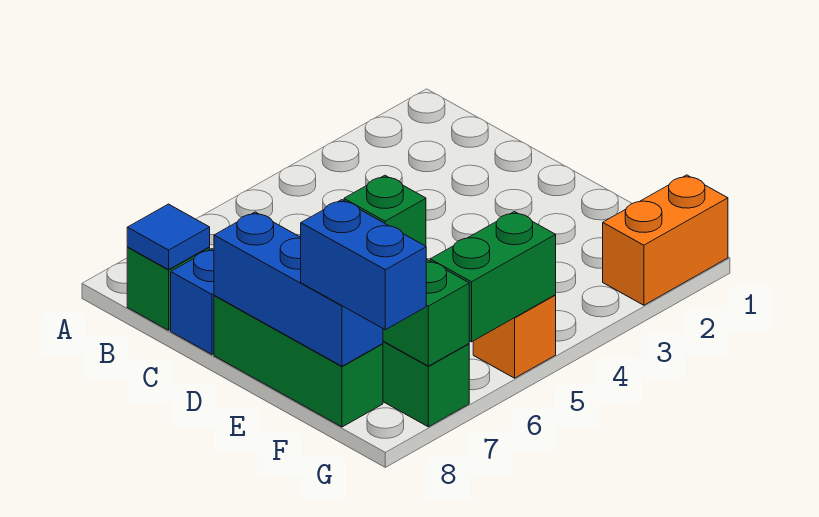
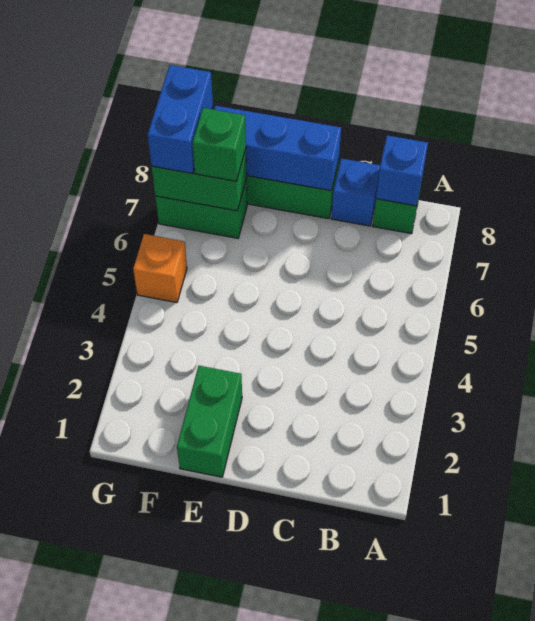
blue tile B8 level 2 -> blue brick B8 level 2
blue brick F8:G8 level 3 -> blue brick G7:G8 level 3
orange brick G1:G2 level 1 -> none
green brick G5:G6 level 2 -> green brick E1:E2 level 1

